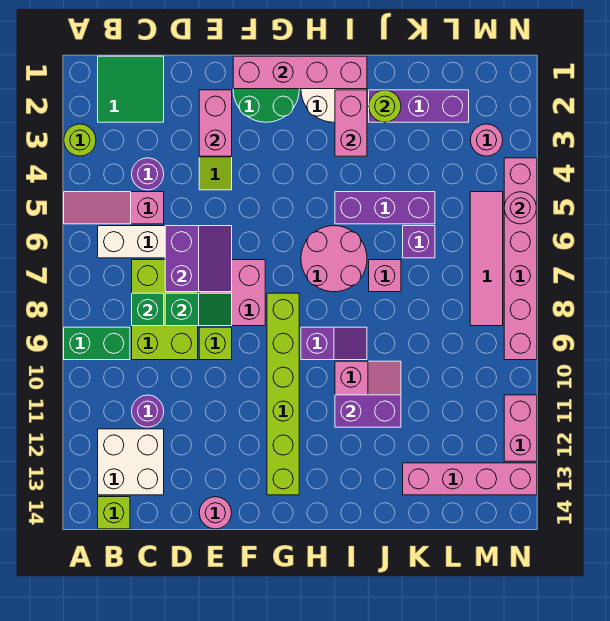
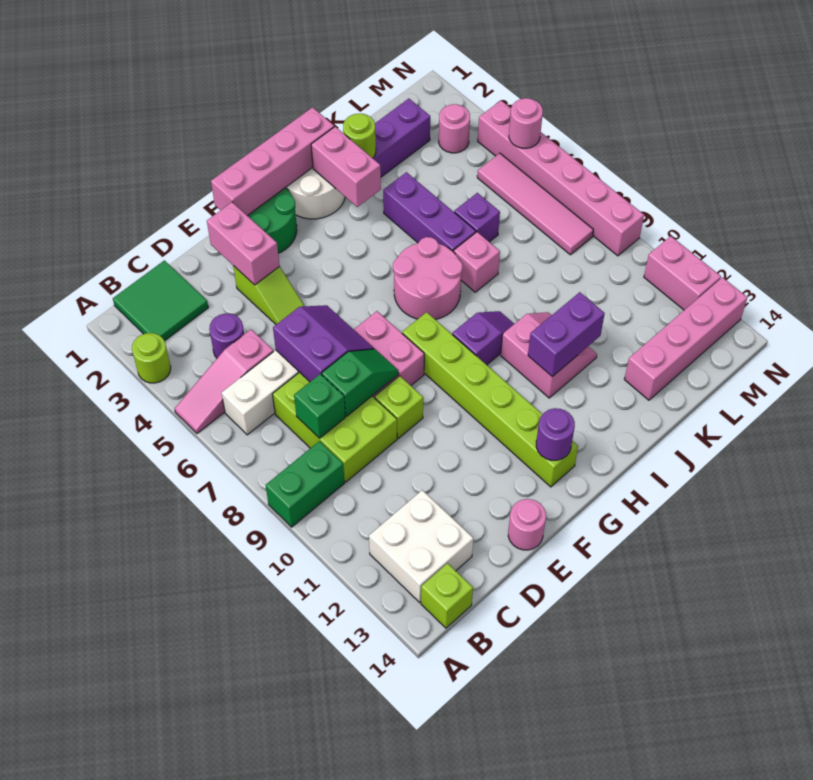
purple round brick C11 level 1 -> purple round brick G13 level 2
purple brick I5:K5 level 1 -> purple brick J4:J6 level 1

